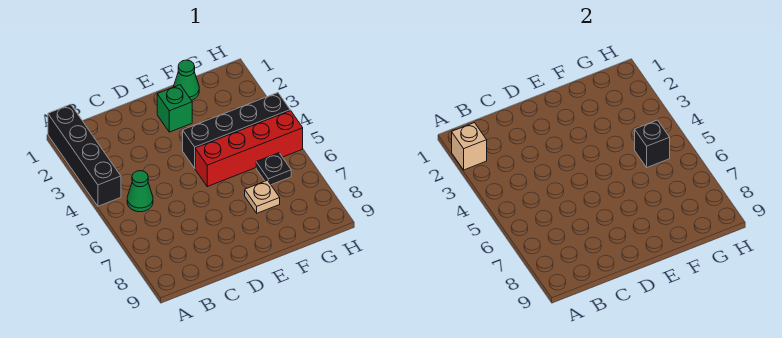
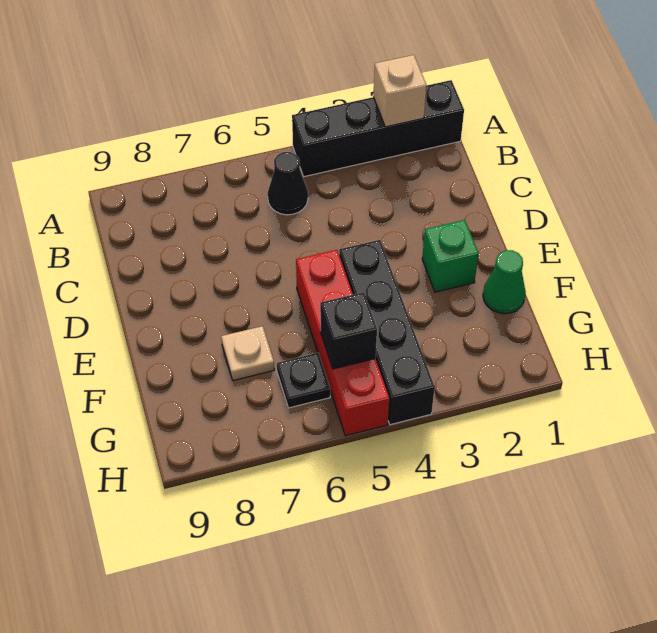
green cone B5 level 1 -> black cone B5 level 1

